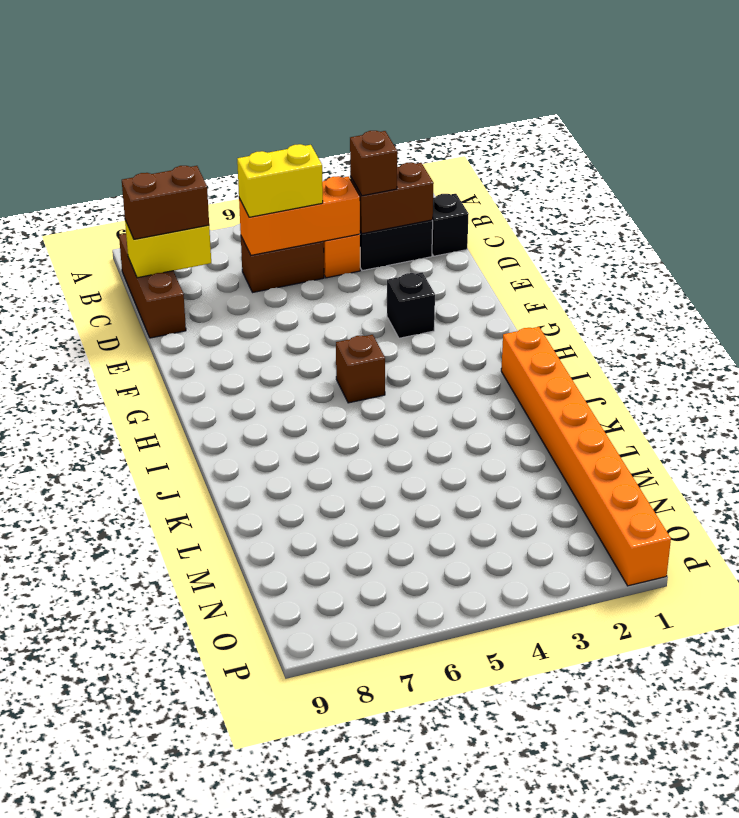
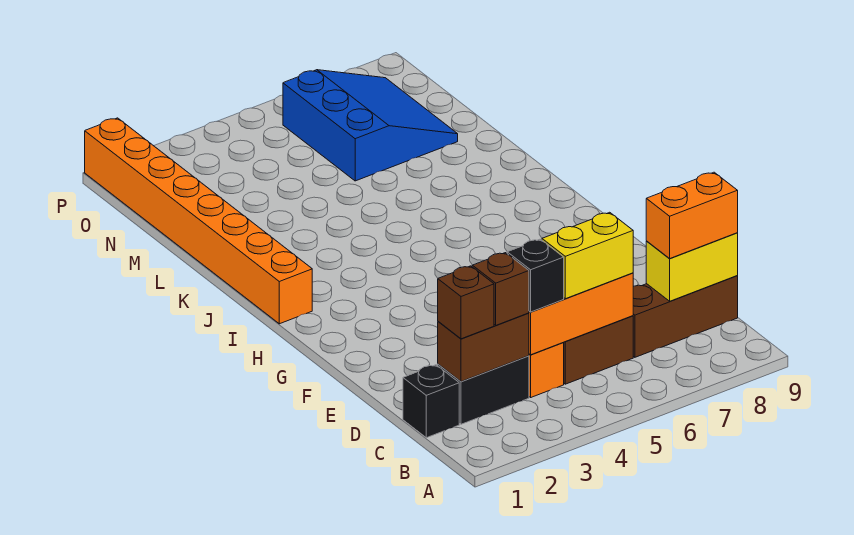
brown brick B9:D9 level 1 -> brown brick C7:C9 level 1
brown brick C8:C9 level 3 -> orange brick C8:C9 level 3
black brick F3 level 1 -> black brick C4 level 3
brown brick H5 level 1 -> brown brick C2 level 3
none -> blue slope M6:O8 level 1 top 6

